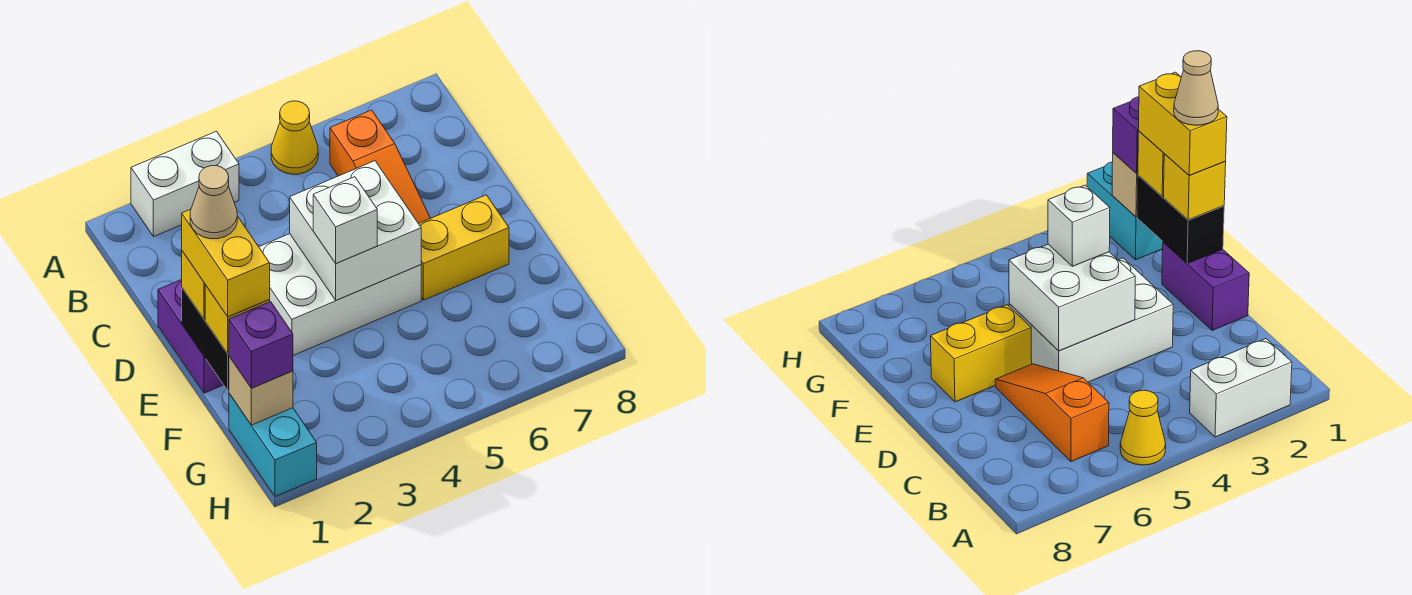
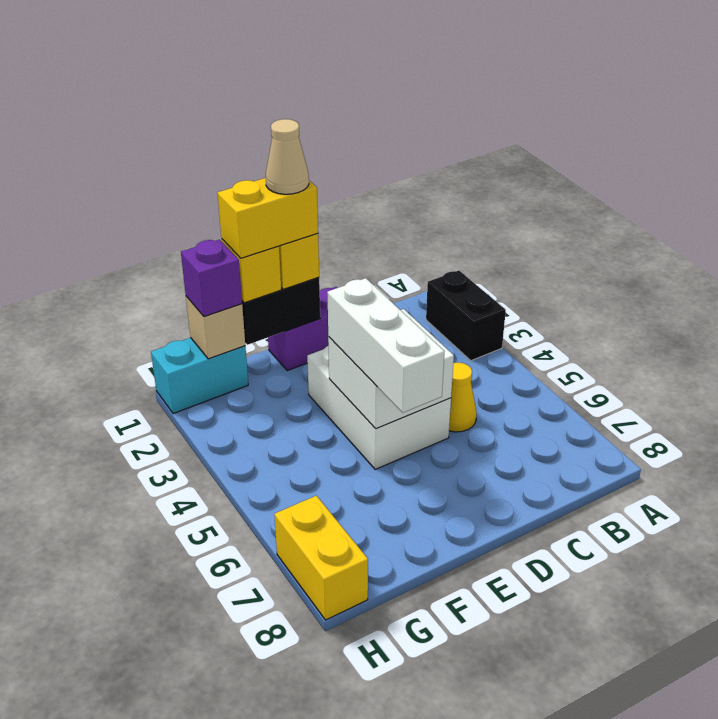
white brick A2:A3 level 1 -> black brick A2:A3 level 1
yellow cone A5 level 1 -> yellow cone C5 level 1
orange slope B6:D6 level 1 top B -> none
white brick E4 level 3 -> white brick E4:E6 level 3
yellow brick E6:E7 level 1 -> yellow brick H7:H8 level 1

